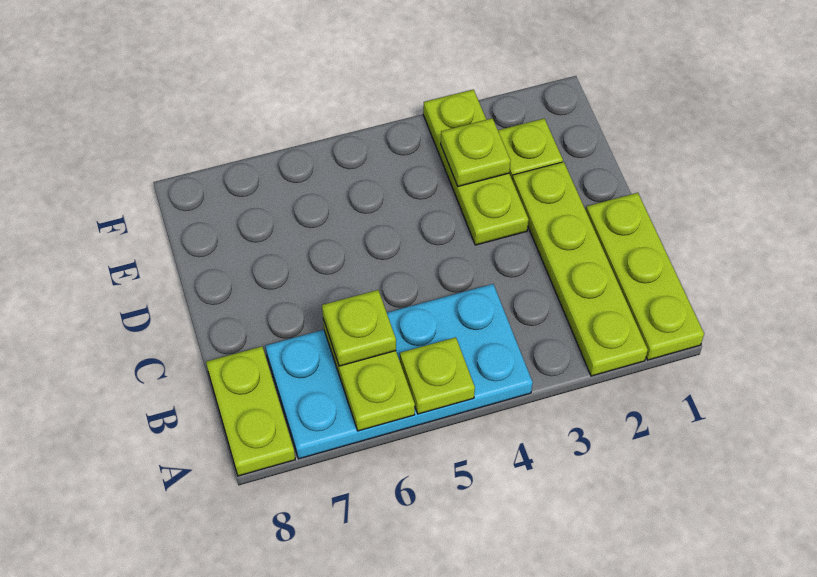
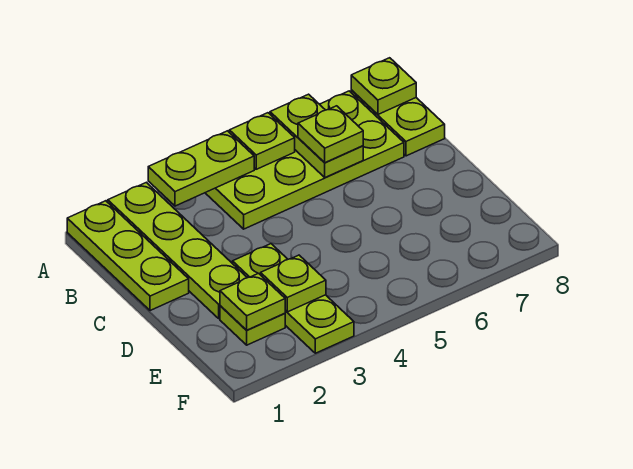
none -> lime plate A3:A4 level 2
cyan plate A4:B7 level 1 -> lime plate A4:B7 level 1
none -> lime plate A8 level 2
none -> lime plate E2 level 2

